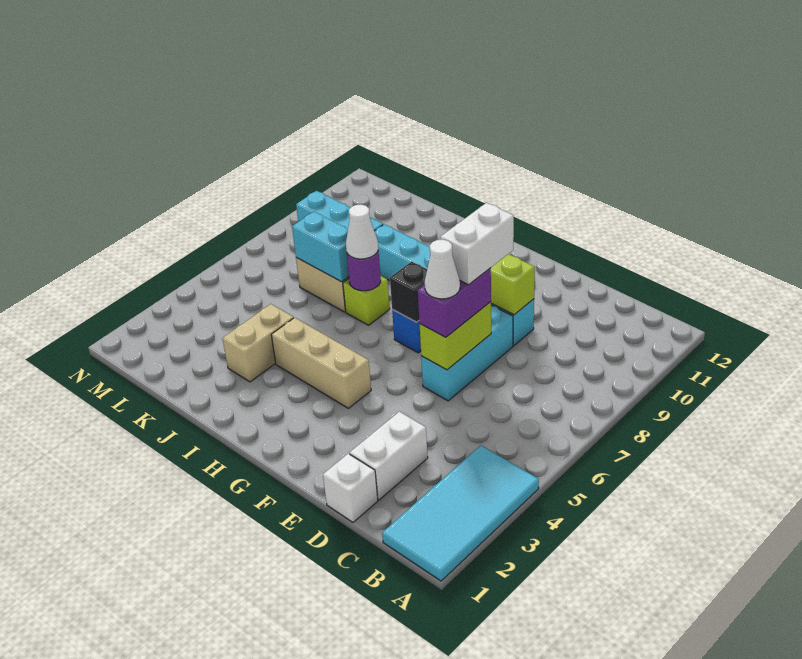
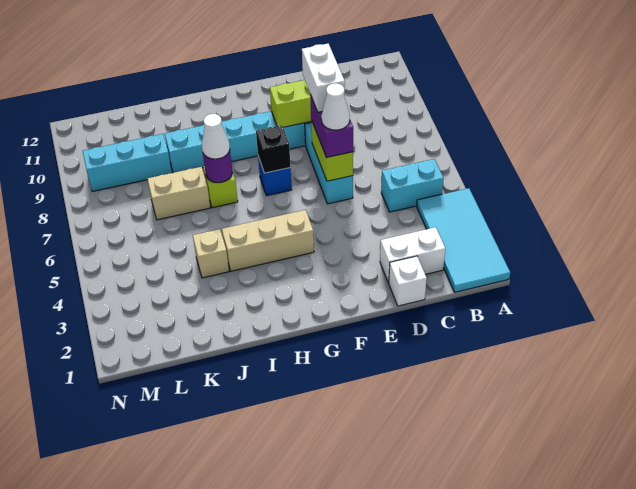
white brick D2:D3 level 1 -> white brick C2:D2 level 1
tan brick J3:J4 level 1 -> tan brick J4 level 1
cyan brick J7:K7 level 2 -> cyan brick B5:C5 level 1

